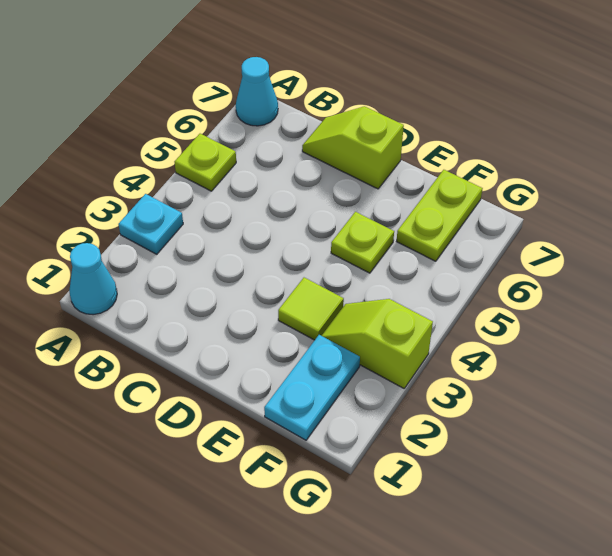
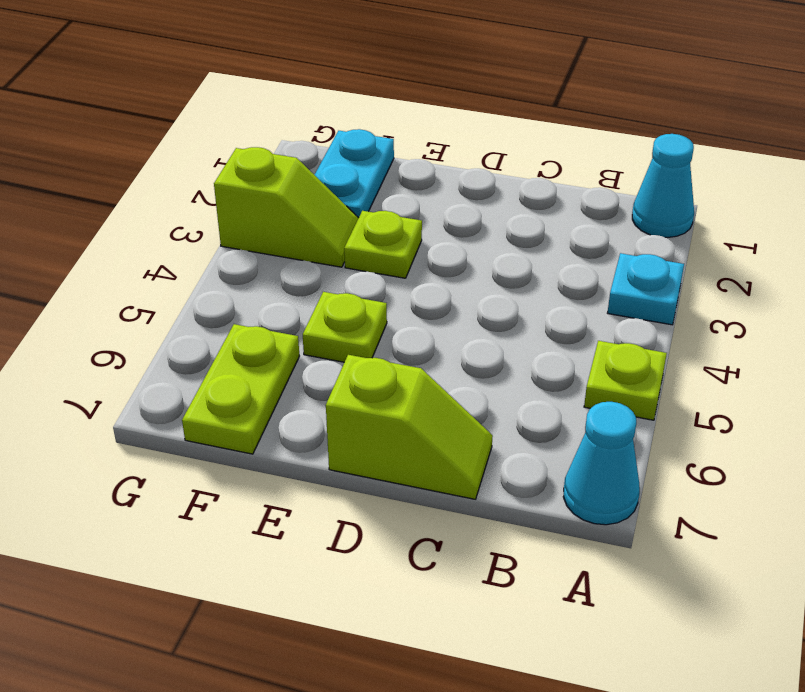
lime tile E3 level 1 -> lime plate E3 level 1

